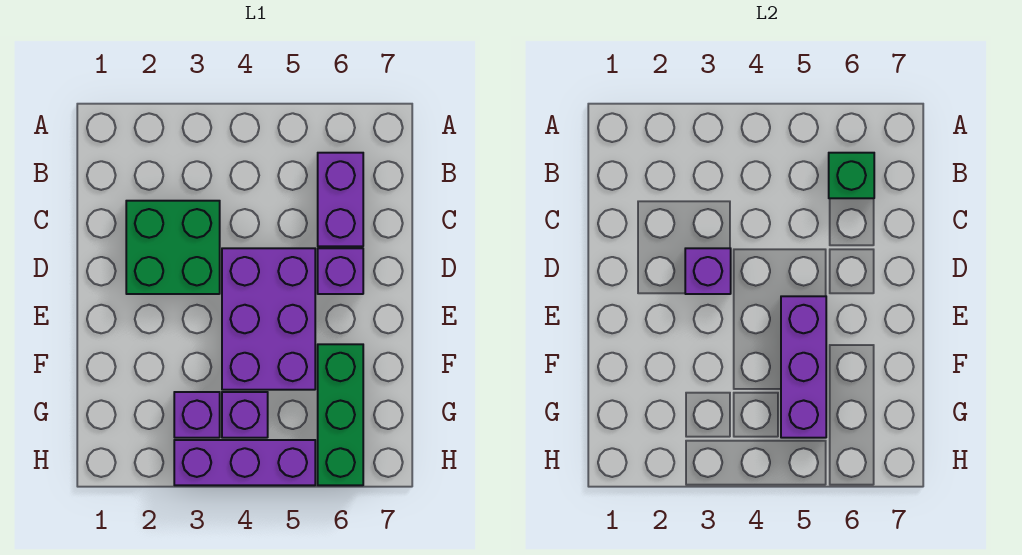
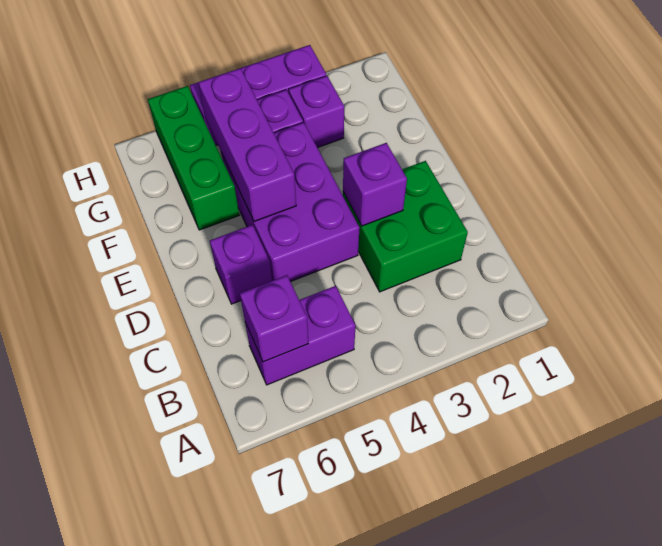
purple brick B6:C6 level 1 -> purple brick B5:B6 level 1
green brick B6 level 2 -> purple brick B6 level 2

